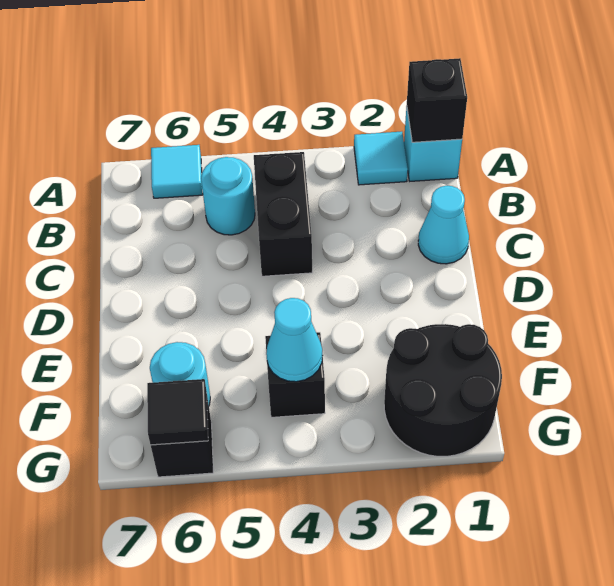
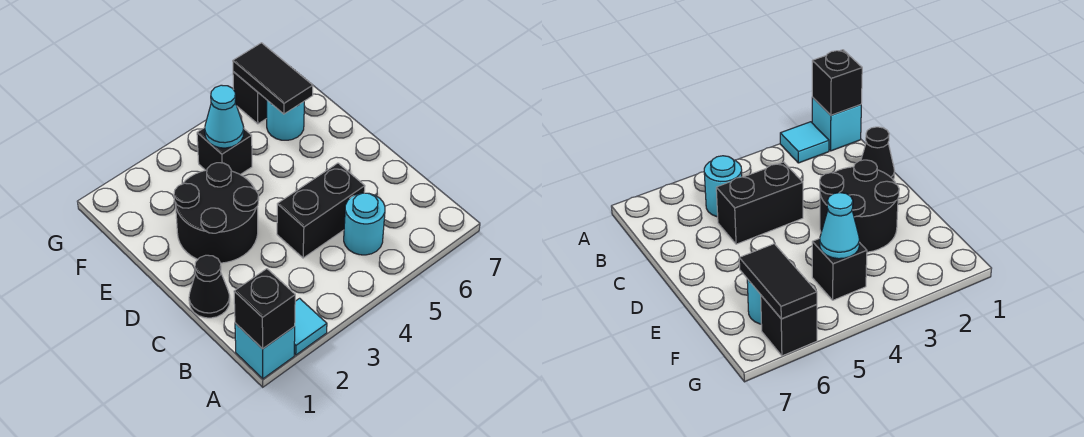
cyan tile A6 level 1 -> none
black brick B4:C4 level 1 -> black brick C4:C5 level 1
cyan cone C1 level 1 -> black cone C1 level 1
black round brick F1:G2 level 1 -> black round brick D2:E3 level 1
black tile G6 level 2 -> black tile F6:G6 level 2

